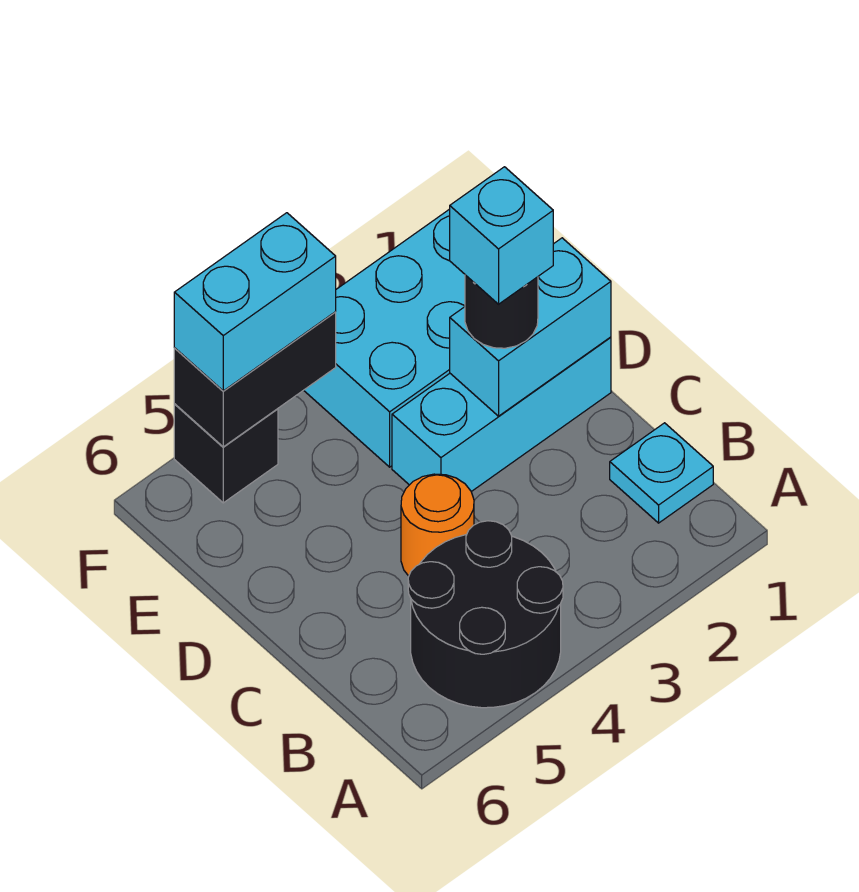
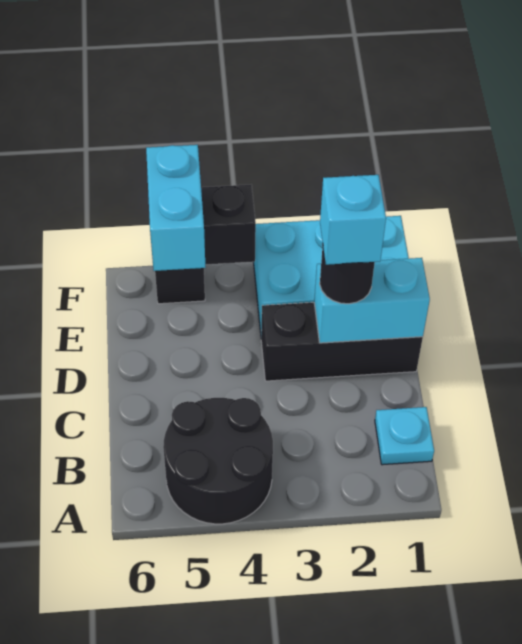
orange round brick C4 level 1 -> none
cyan brick D1:D3 level 1 -> black brick D1:D3 level 1
cyan brick F4:F5 level 3 -> cyan brick E5:F5 level 3

